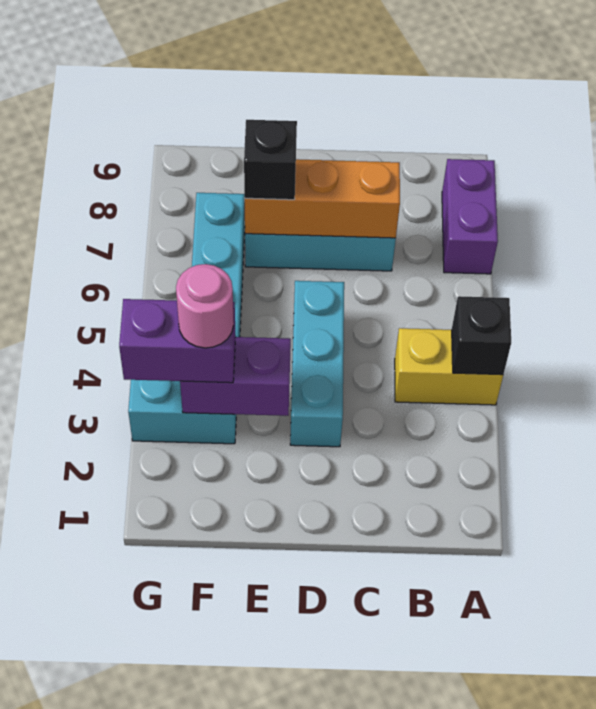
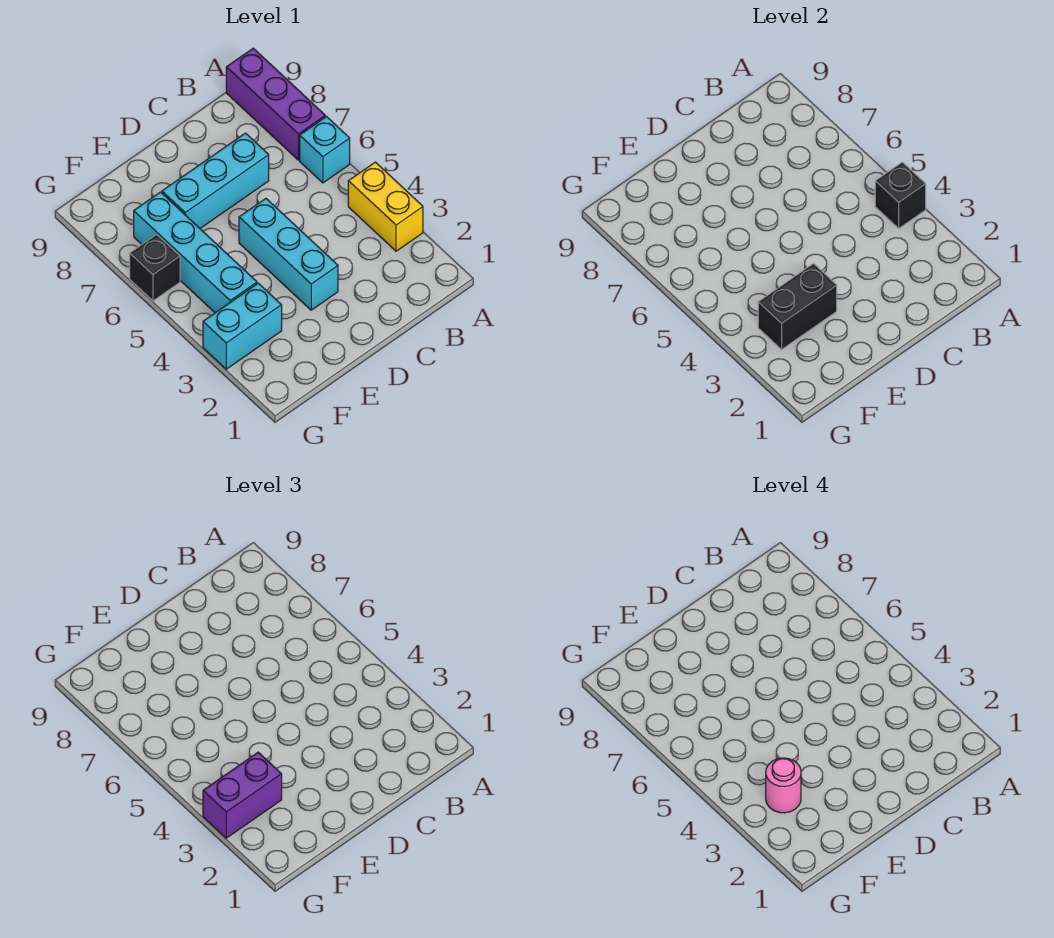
yellow brick A4:B4 level 1 -> yellow brick A3:A4 level 1
none -> cyan brick A6 level 1
purple brick A7:A8 level 1 -> purple brick A7:A9 level 1
orange brick C7:E7 level 2 -> none
purple brick E3:F3 level 2 -> black brick E3:F3 level 2
black brick E7 level 3 -> black brick G6 level 1

